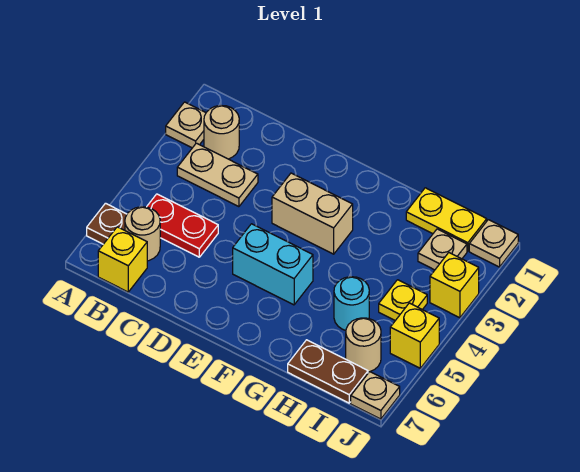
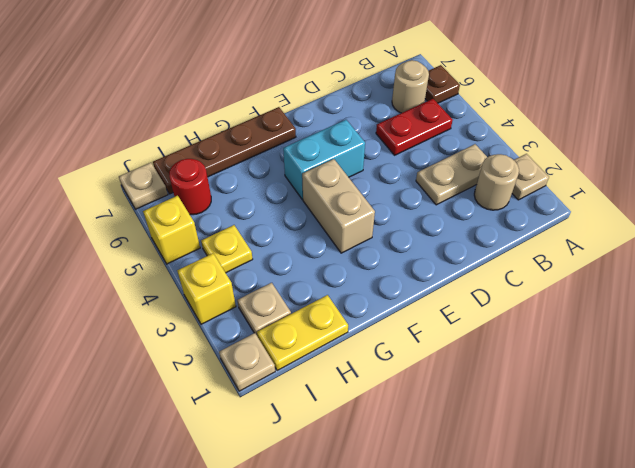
yellow brick B7 level 1 -> none
tan brick E3:F3 level 1 -> tan brick F3:F4 level 1
cyan round brick H5 level 1 -> none
brown plate H7:I7 level 1 -> brown plate F7:I7 level 1
tan round brick I6 level 1 -> red round brick I6 level 1

